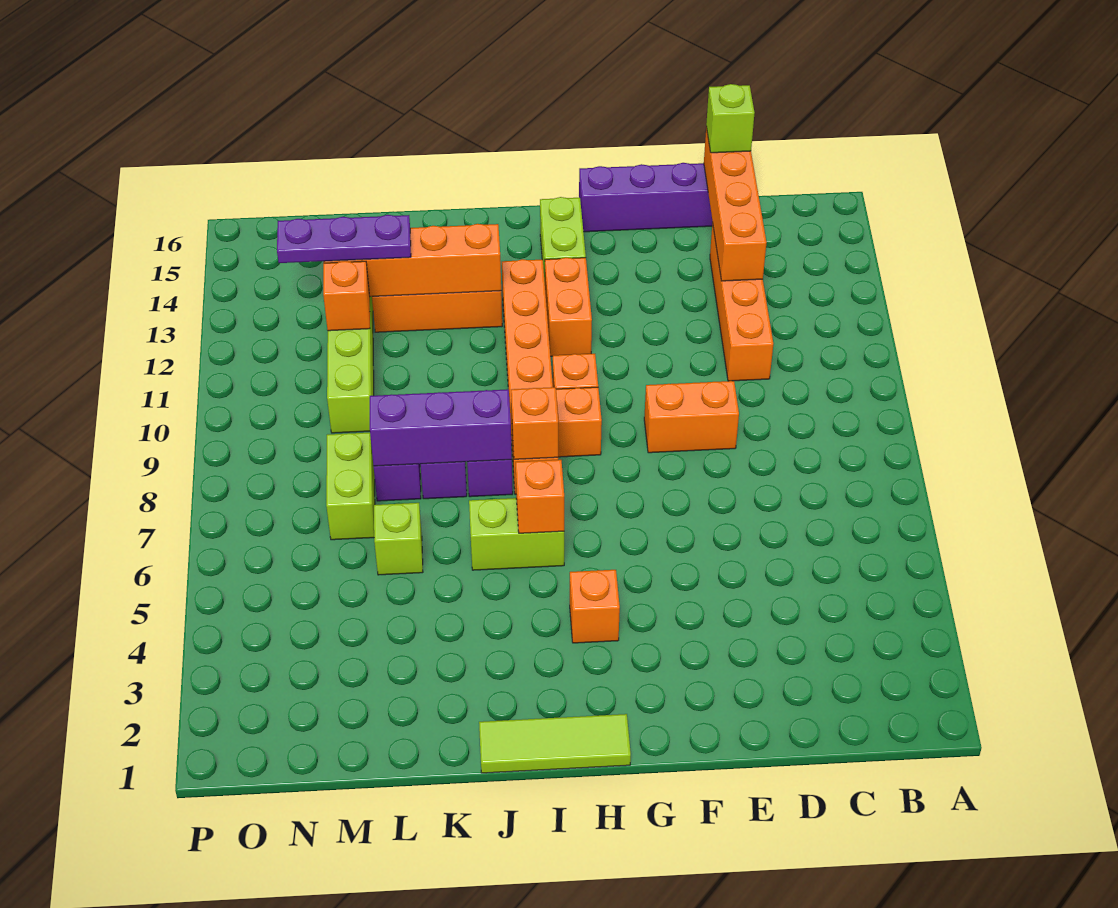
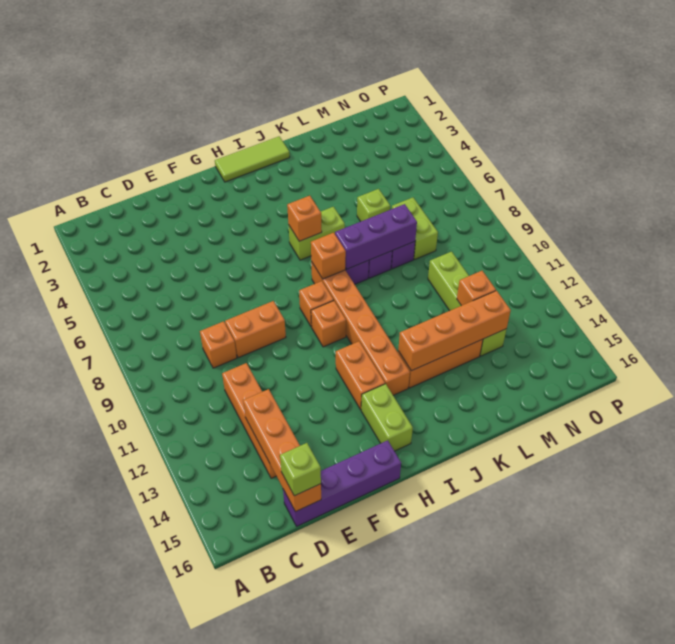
orange brick H4 level 1 -> orange brick D9 level 1
purple plate L13:N13 level 3 -> none

